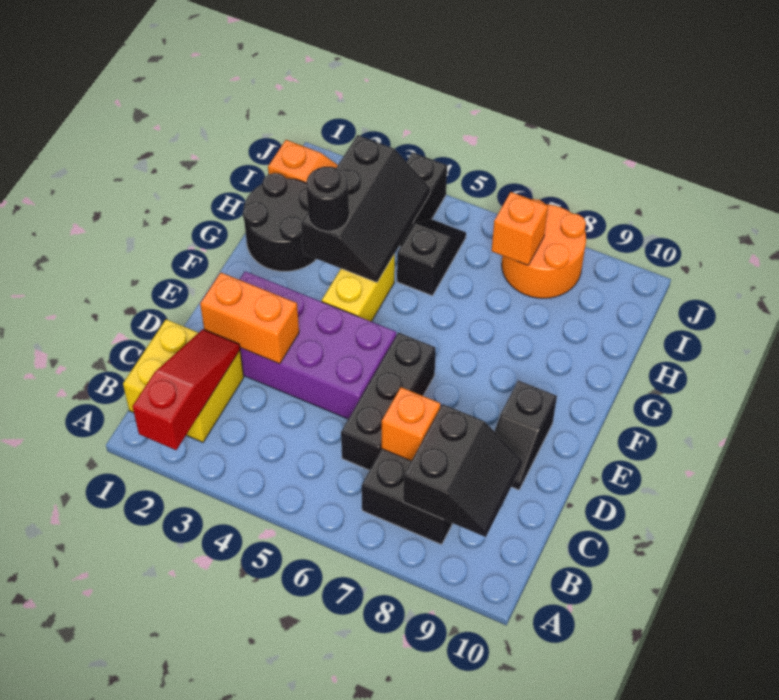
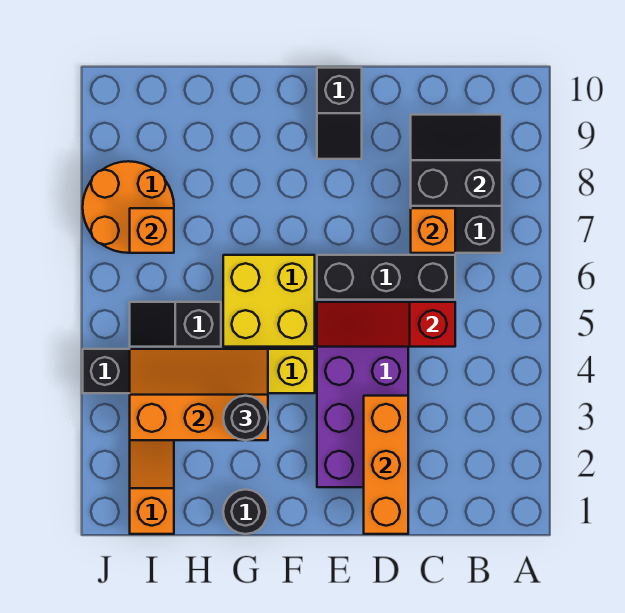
red slope A2:C2 level 2 top A -> red slope C5:E5 level 2 top C
yellow brick B1:C2 level 1 -> yellow brick F5:G6 level 1
orange brick D2:D3 level 2 -> orange brick D1:D3 level 2
black slope D9:E9 level 1 top E -> black slope E9:E10 level 1 top 10
black round brick G1:H2 level 1 -> black round brick G1 level 1
black slope G3:I4 level 2 top 3 -> orange slope G3:I4 level 2 top 3

